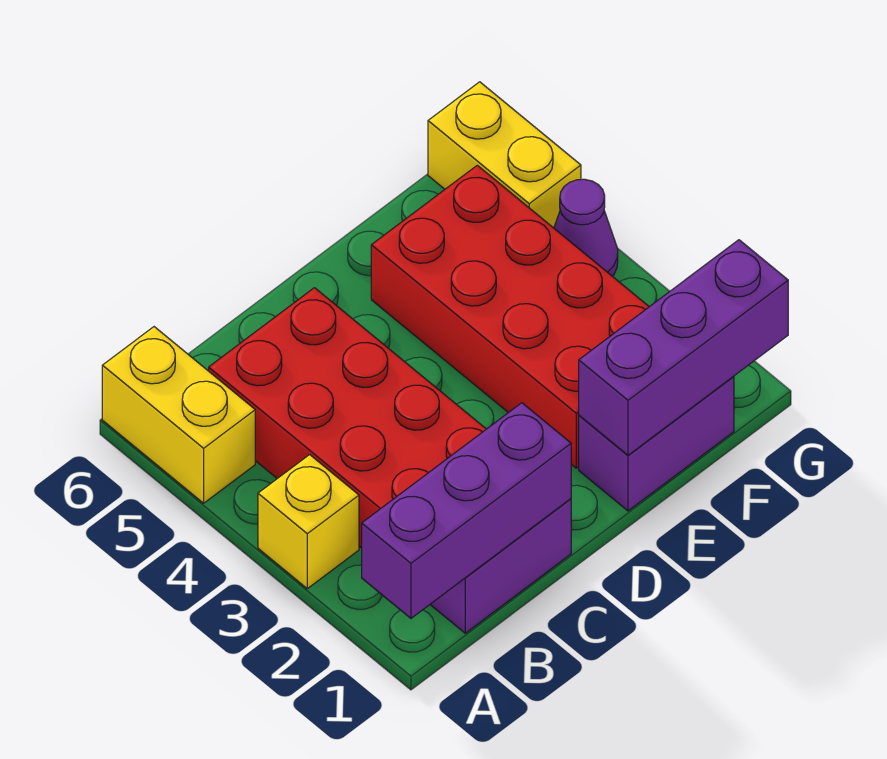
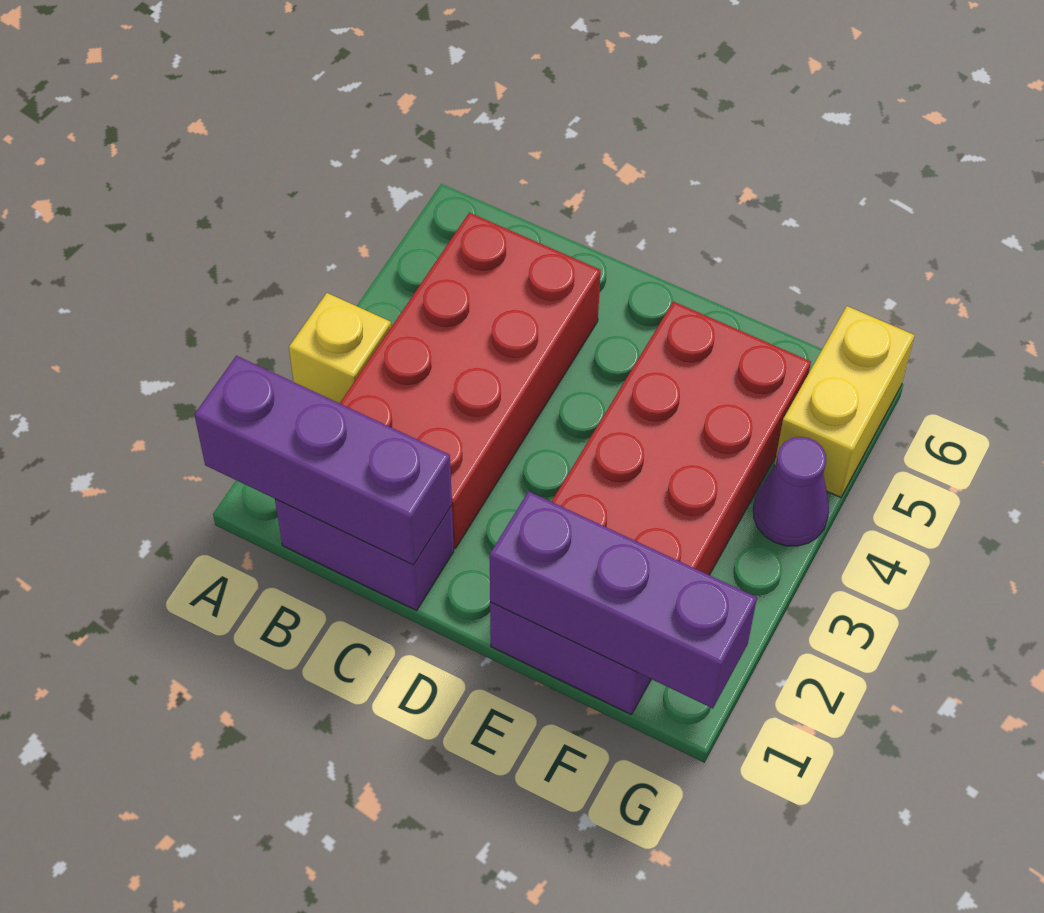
yellow brick A5:A6 level 1 -> none

